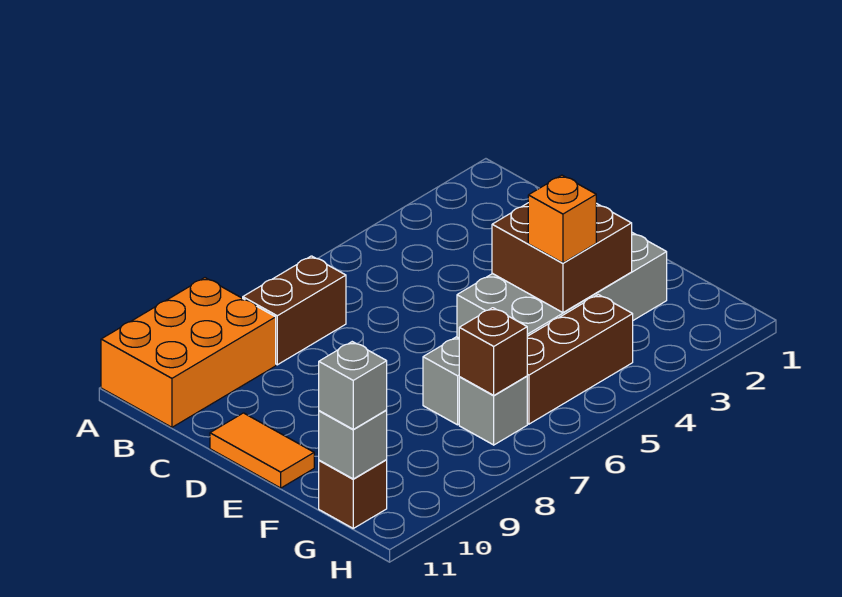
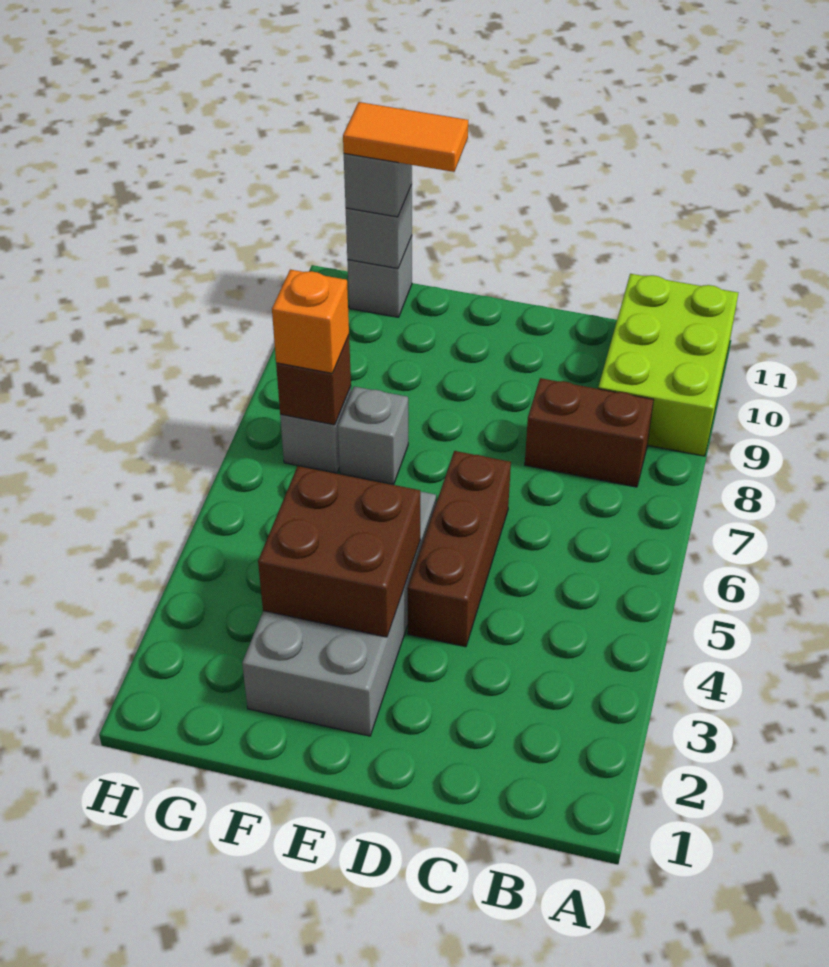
orange brick A9:B11 level 1 -> lime brick A9:B11 level 1
brown brick B7:B8 level 1 -> brown brick B8:C8 level 1
orange tile D11:E11 level 1 -> orange tile F11:G11 level 4
orange brick F4 level 3 -> orange brick G7 level 3
brown brick G4:G6 level 1 -> brown brick D4:D6 level 1
brown brick G11 level 1 -> grey brick G11 level 1

